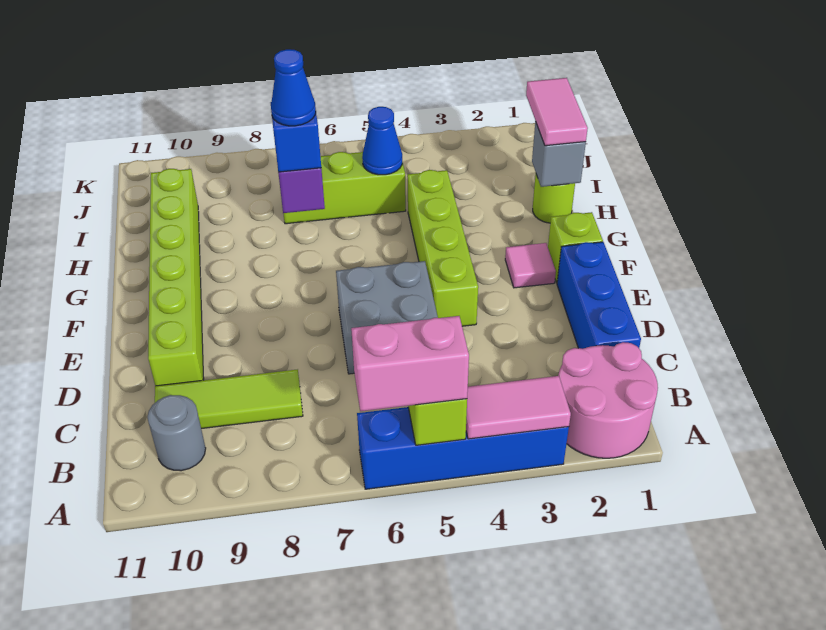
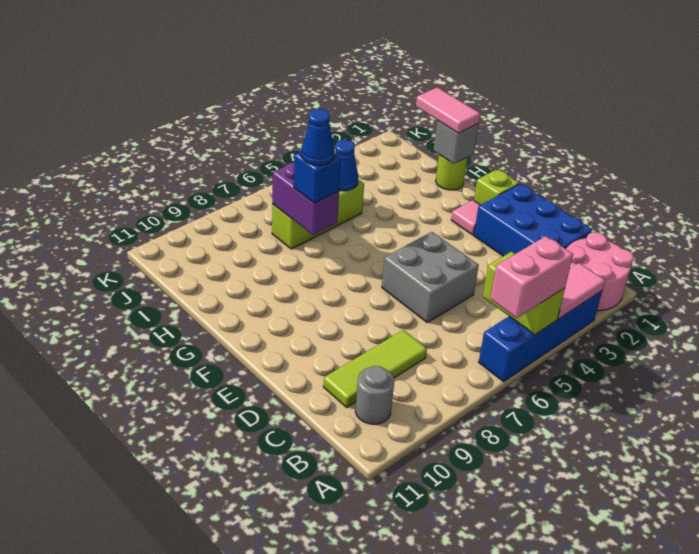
blue brick C1:E1 level 1 -> blue brick C1:E2 level 1
lime brick D10:I10 level 1 -> none
lime brick E4:H4 level 1 -> none

